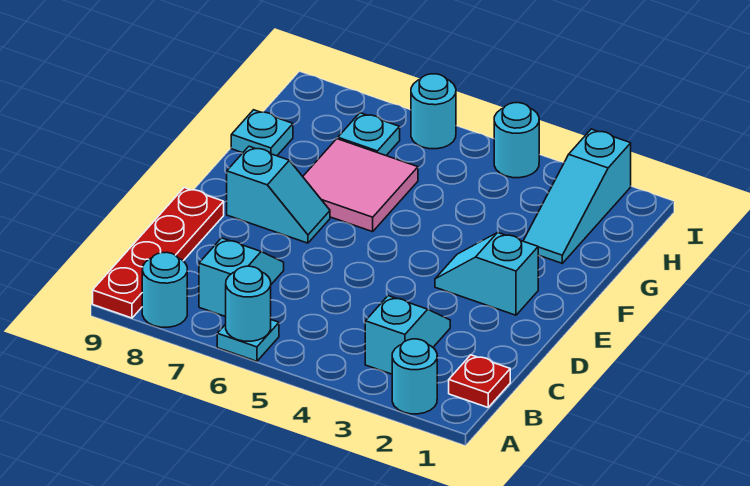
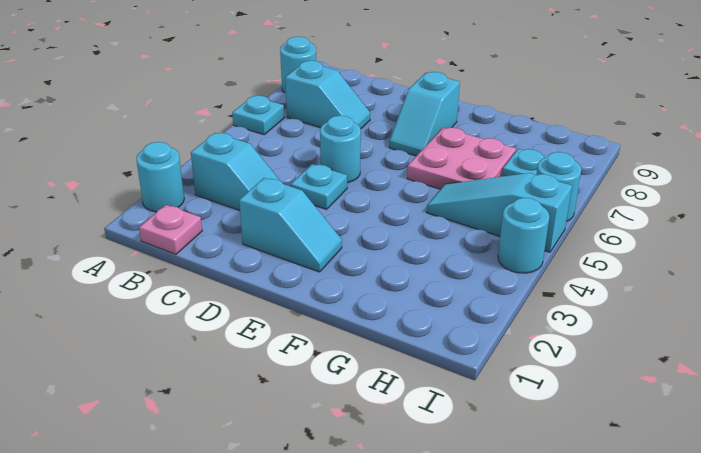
cyan round brick A6 level 2 -> cyan round brick D5 level 1
red plate A9:D9 level 1 -> none
red plate B1 level 1 -> pink plate B1 level 1
cyan slope E2:E3 level 1 top 2 -> cyan slope D2:E2 level 1 top D
pink tile F6:G7 level 1 -> pink plate F6:G7 level 1
cyan slope G2:I2 level 1 top I -> cyan slope G5:I5 level 1 top I
cyan plate G9 level 1 -> cyan plate D4 level 1

